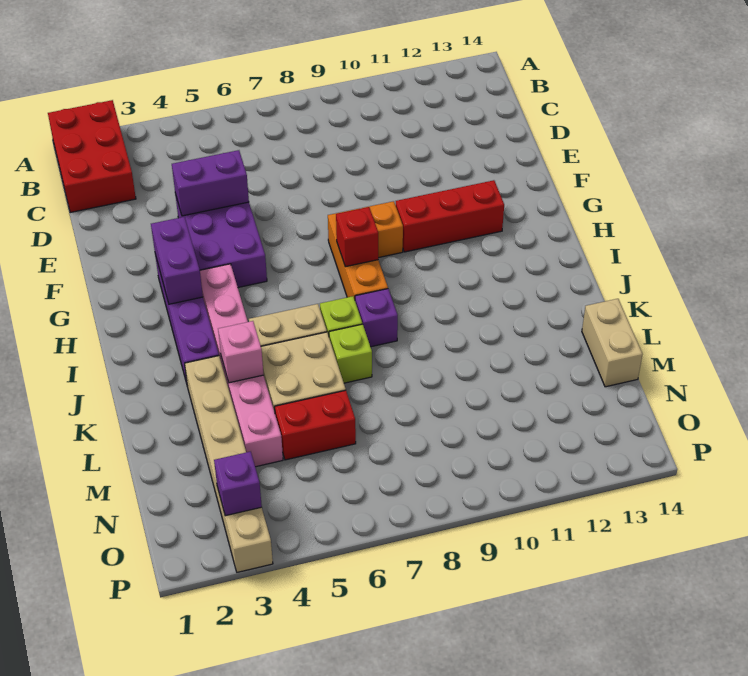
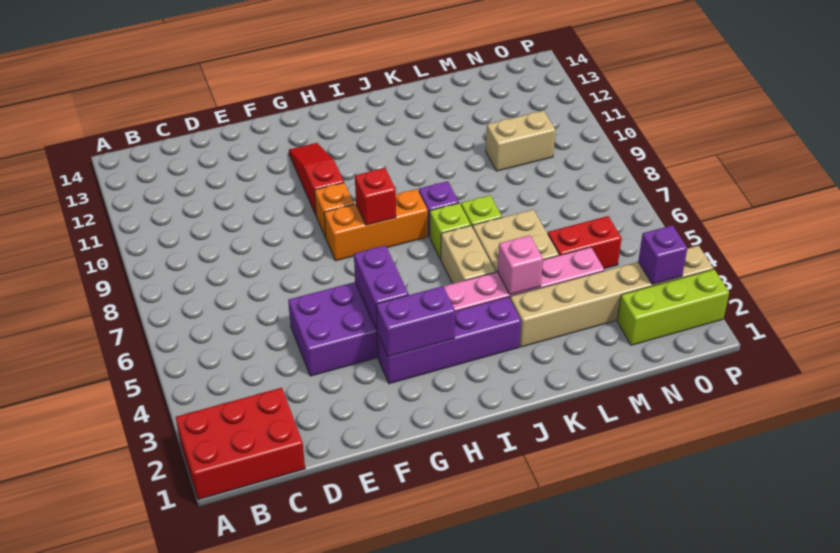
purple brick E4:E5 level 2 -> purple brick G4:G5 level 2
red brick G10:G12 level 1 -> red slope G10:G12 level 1 top 10
tan brick L14:M14 level 1 -> tan brick M10:N10 level 1
red brick M5:M6 level 1 -> red brick M5:N5 level 1
none -> lime brick N2:P2 level 1

